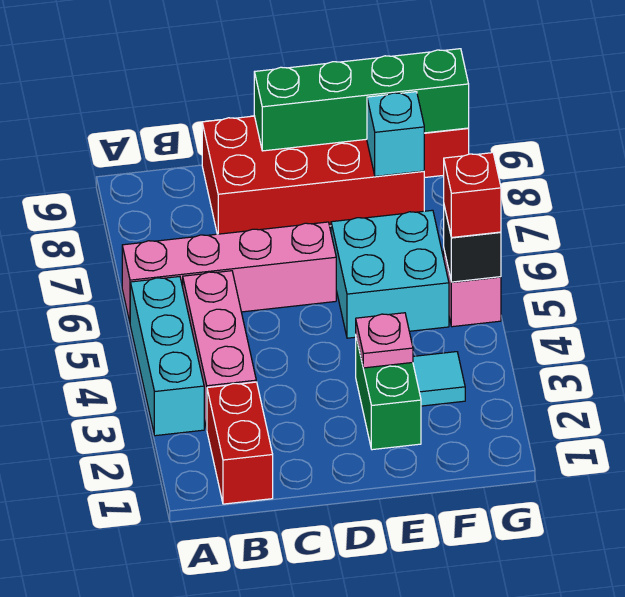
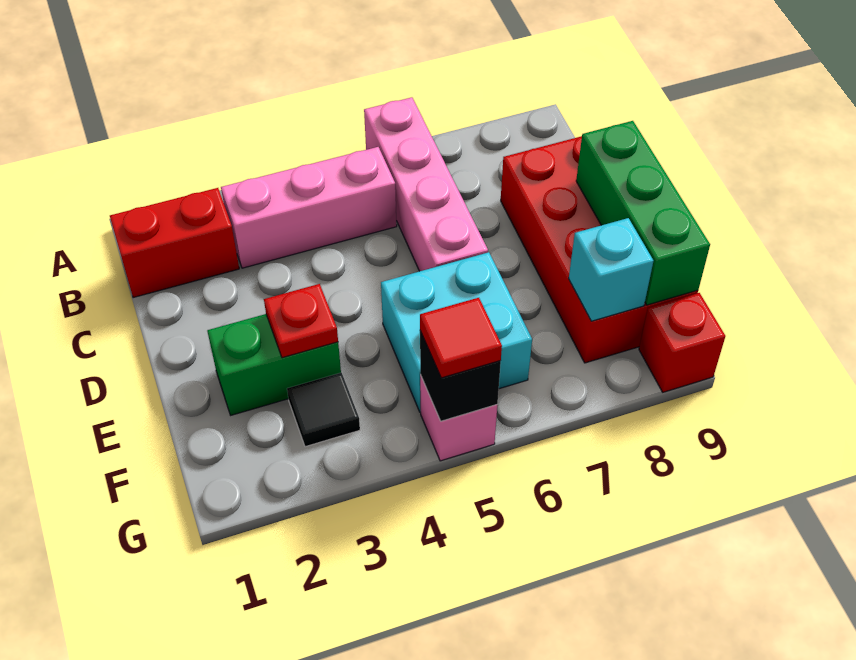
cyan brick A3:A5 level 1 -> none
green brick D9:G9 level 2 -> green brick D9:F9 level 2
pink plate E3 level 2 -> red plate E3 level 2
cyan tile F3 level 1 -> black tile F3 level 1
red brick G5 level 3 -> red tile G5 level 3

